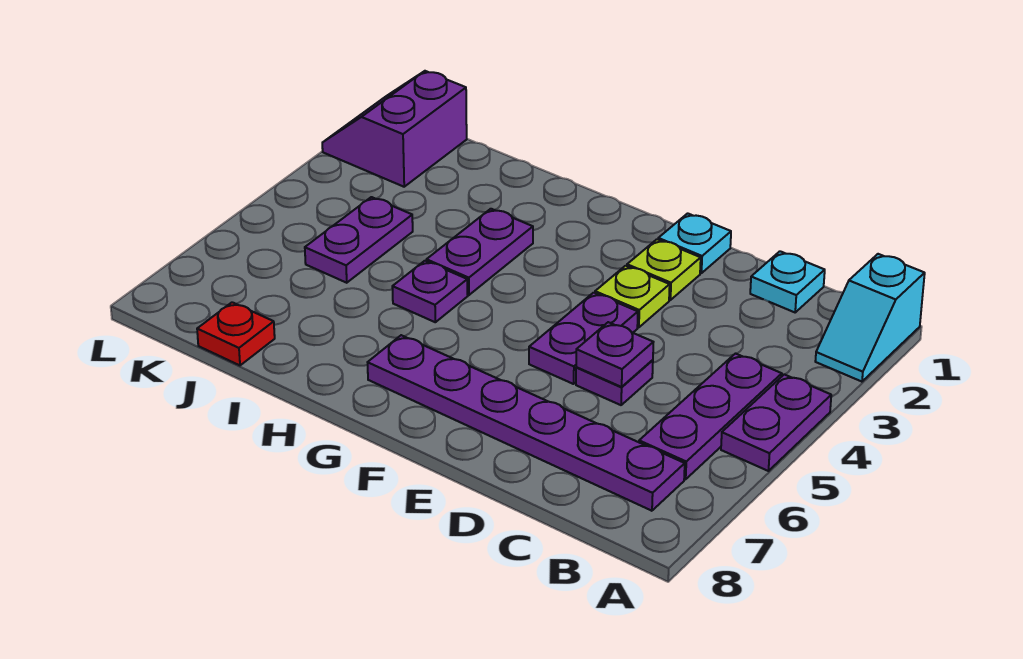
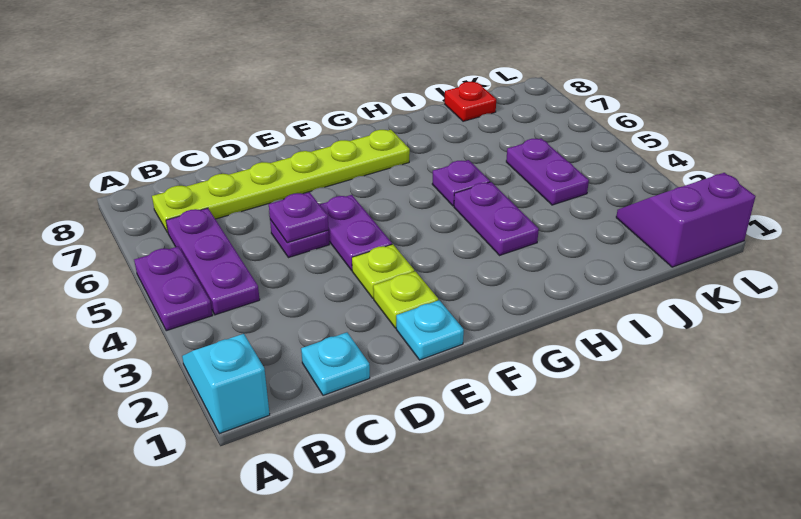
purple plate B7:G7 level 1 -> lime plate B7:G7 level 1
purple slope K1:L2 level 1 top K -> purple slope K1:L2 level 1 top 1

